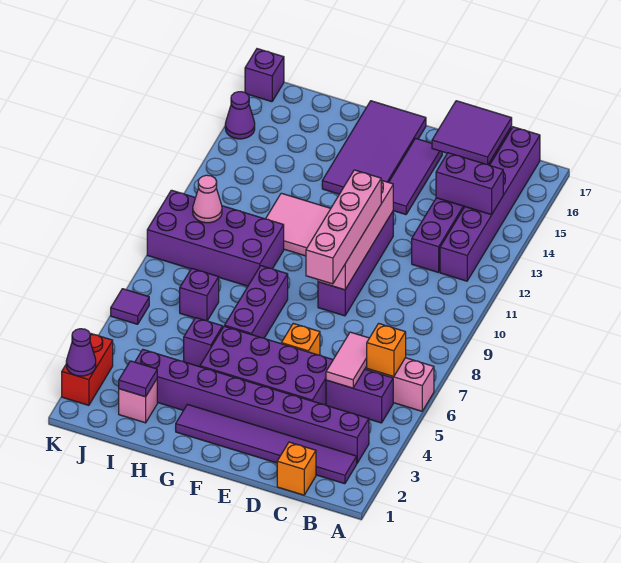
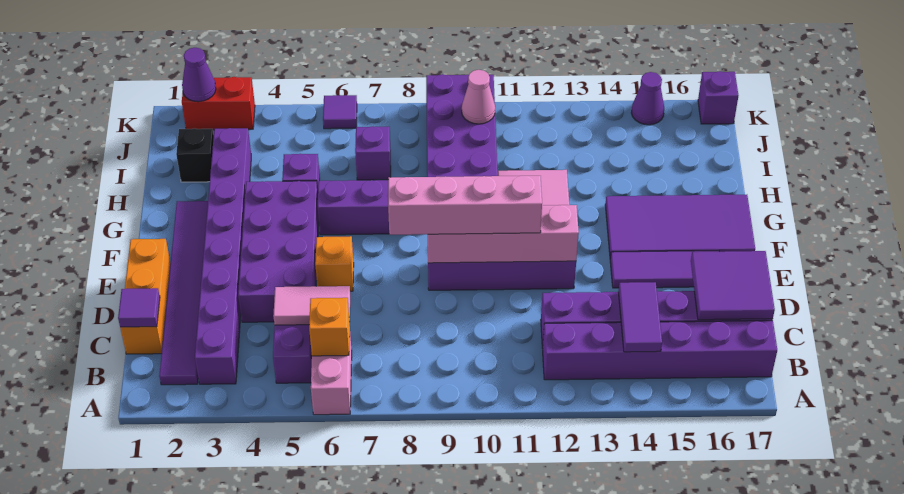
purple brick B14:C14 level 2 -> purple tile B14:C14 level 2
orange brick C1 level 1 -> orange brick C1:E1 level 1
pink brick I2 level 1 -> black brick I2 level 1
purple tile I2 level 2 -> purple tile C1 level 2

